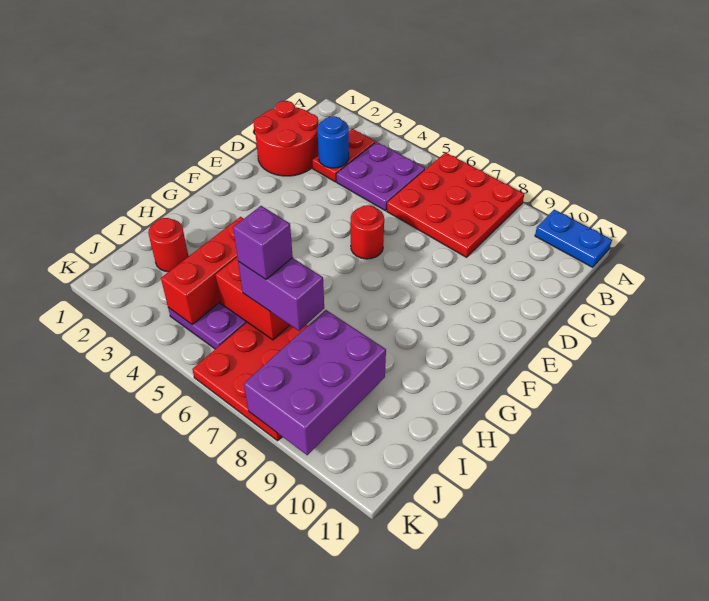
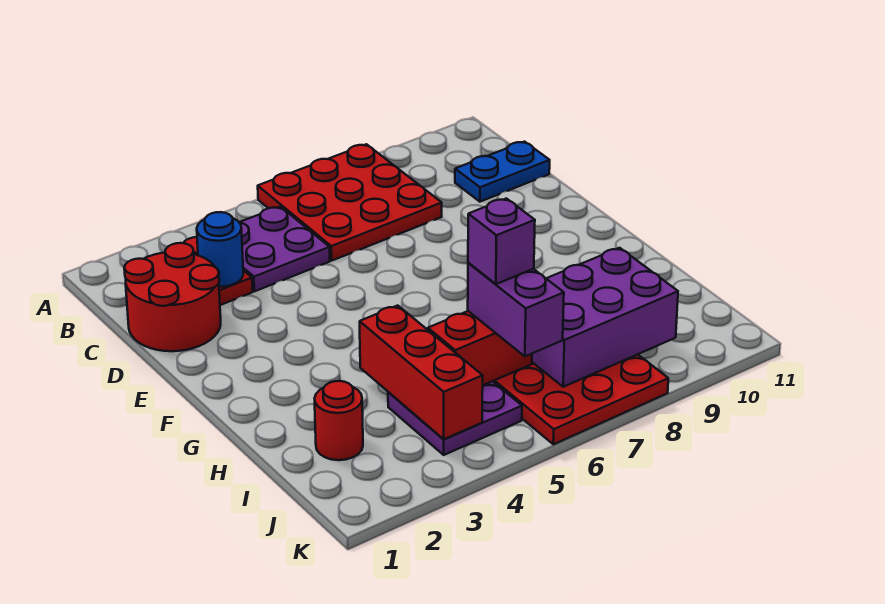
blue plate A10:A11 level 1 -> blue plate C10:C11 level 1
red round brick E6 level 1 -> none
purple brick I6:I7 level 3 -> purple brick I6:J6 level 3
purple brick I8:K9 level 2 -> purple brick I7:J9 level 2

